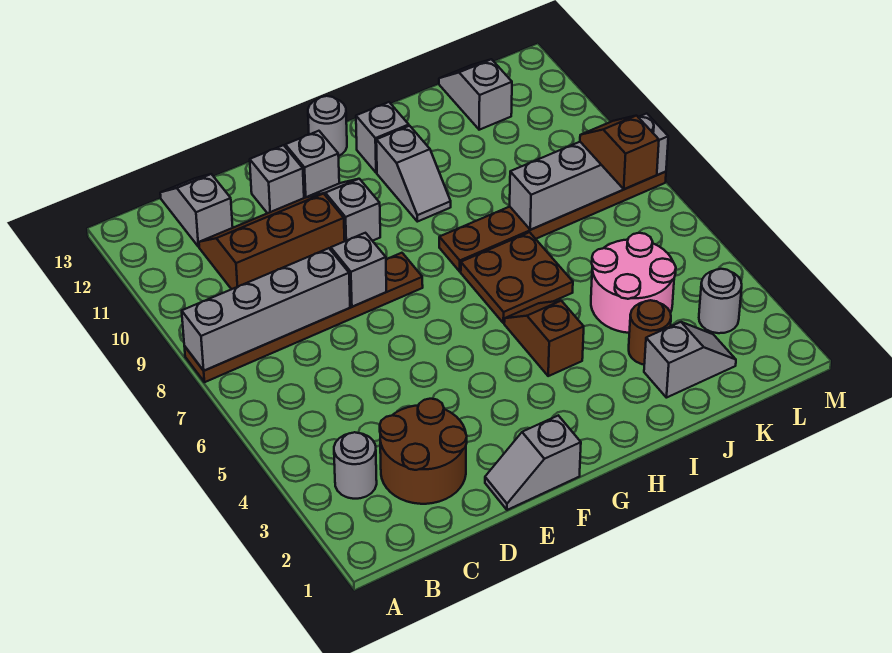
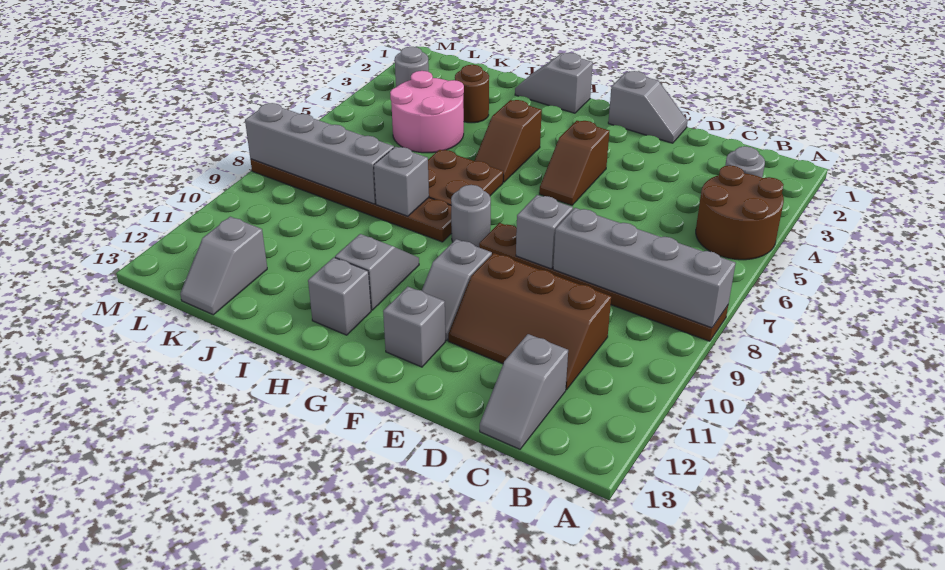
brown round brick C2:D3 level 1 -> brown round brick A4:B5 level 1
grey brick E12 level 1 -> grey brick I8 level 2
grey round brick G13 level 1 -> grey round brick G8 level 1
grey slope J2:K2 level 1 top J -> grey slope H1:I1 level 1 top H
brown slope L7:L8 level 3 top 7 -> brown slope F4:F5 level 1 top 4

